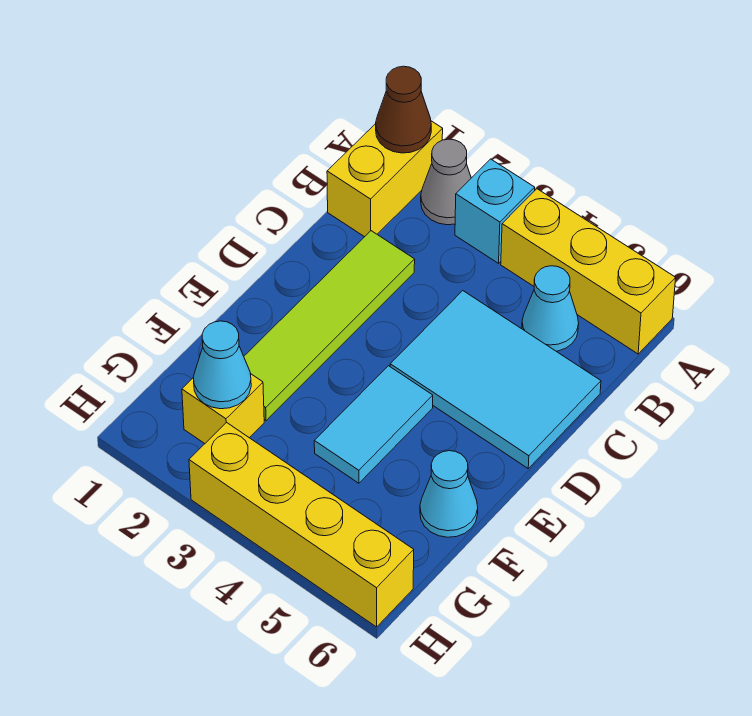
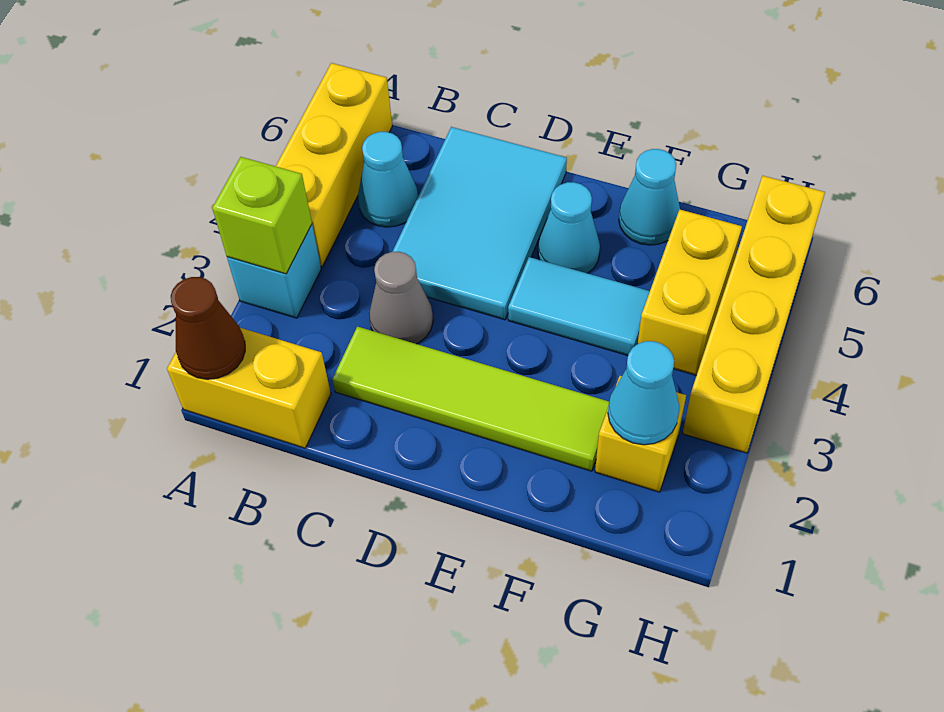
grey cone A2 level 1 -> grey cone C3 level 1
none -> lime brick A3 level 2
none -> cyan cone E5 level 1
none -> yellow brick G4:G5 level 1

